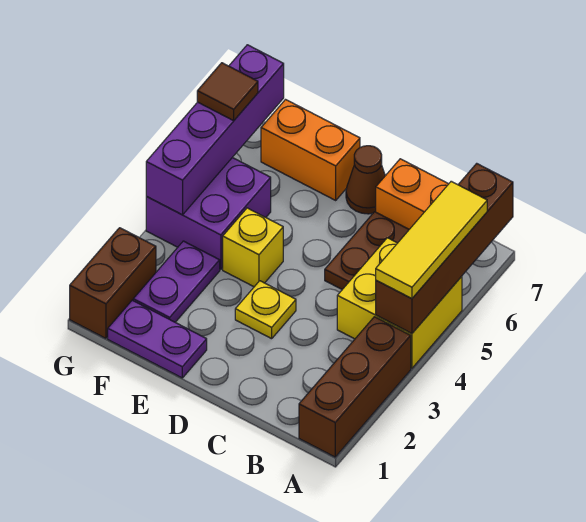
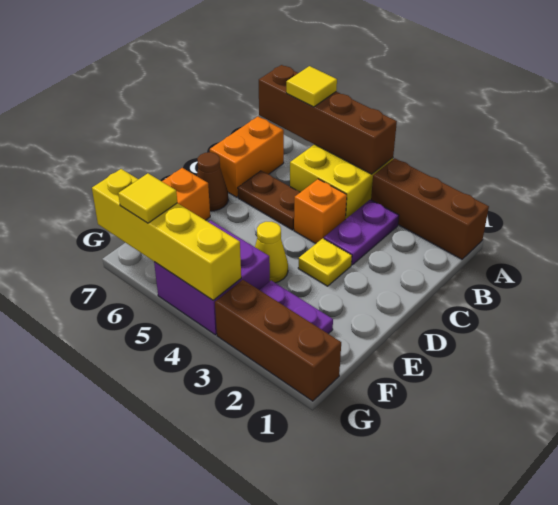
yellow tile A4:A6 level 3 -> yellow tile A6 level 3
none -> orange brick C4 level 1
purple plate E1:F1 level 1 -> purple plate B3:C3 level 1
yellow brick E4 level 1 -> yellow cone E4 level 1
brown brick G1:G2 level 1 -> brown brick G1:G3 level 1
purple brick G4:G7 level 2 -> yellow brick G4:G7 level 2
brown tile G6 level 3 -> yellow tile G6 level 3

